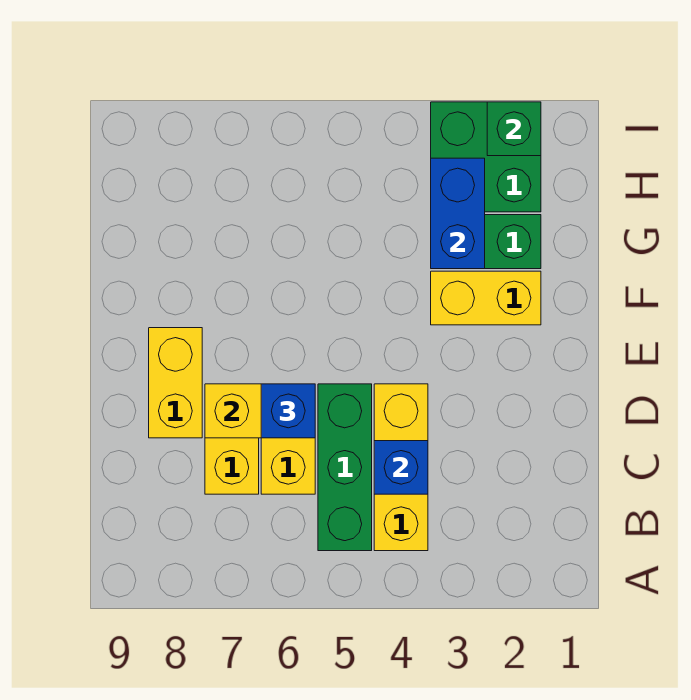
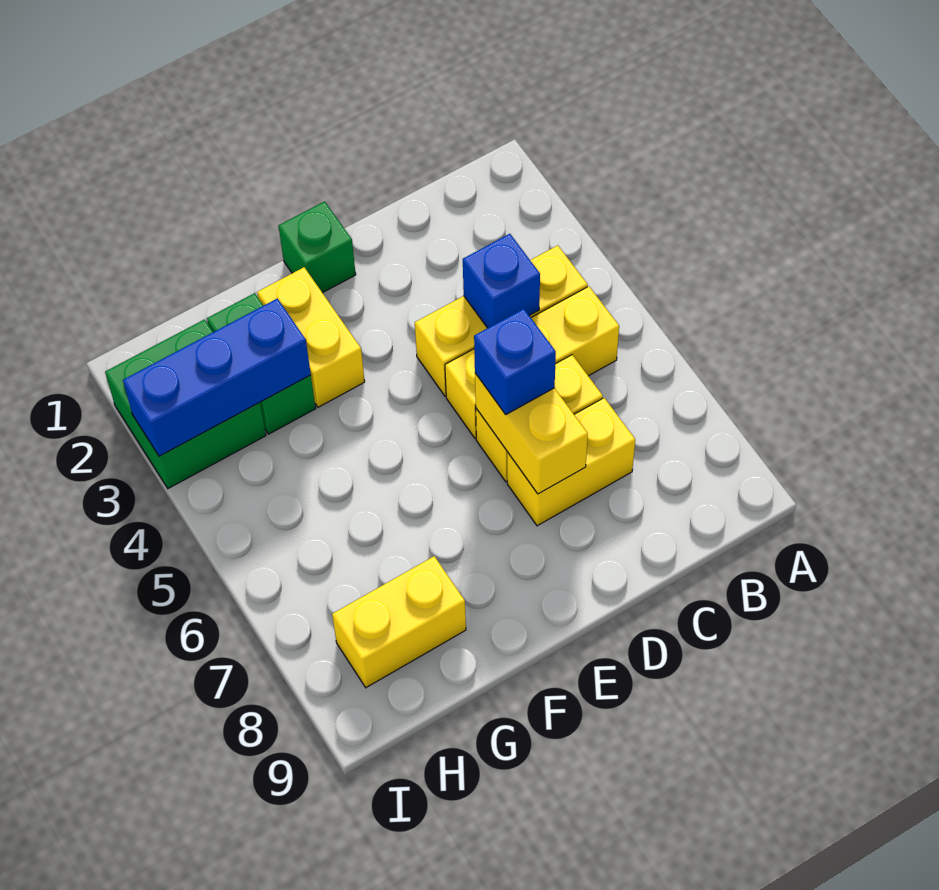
green brick B5:D5 level 1 -> yellow brick B5:D5 level 1
yellow brick D8:E8 level 1 -> yellow brick G8:H8 level 1
blue brick G3:H3 level 2 -> blue brick G3:I3 level 2
green brick I2 level 2 -> green brick E1 level 1

